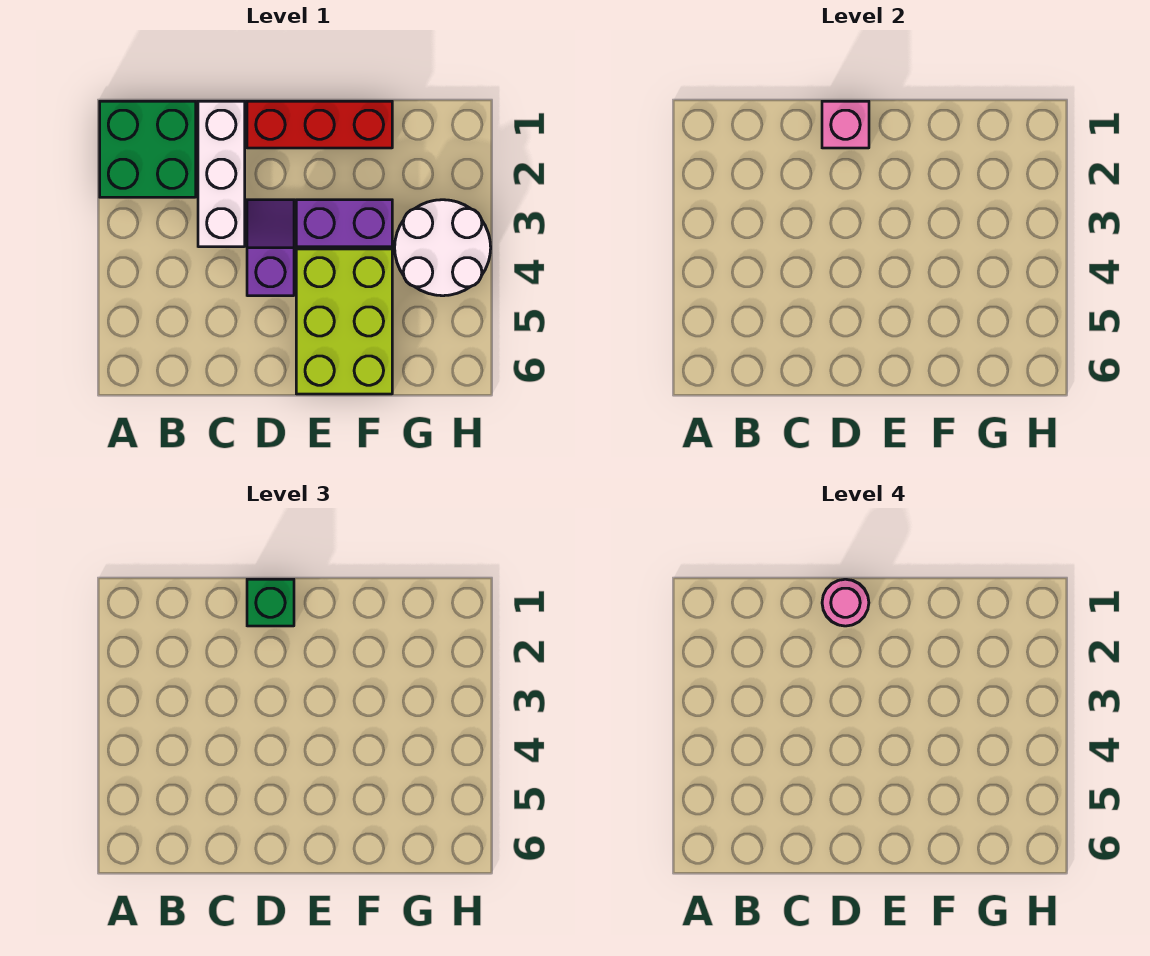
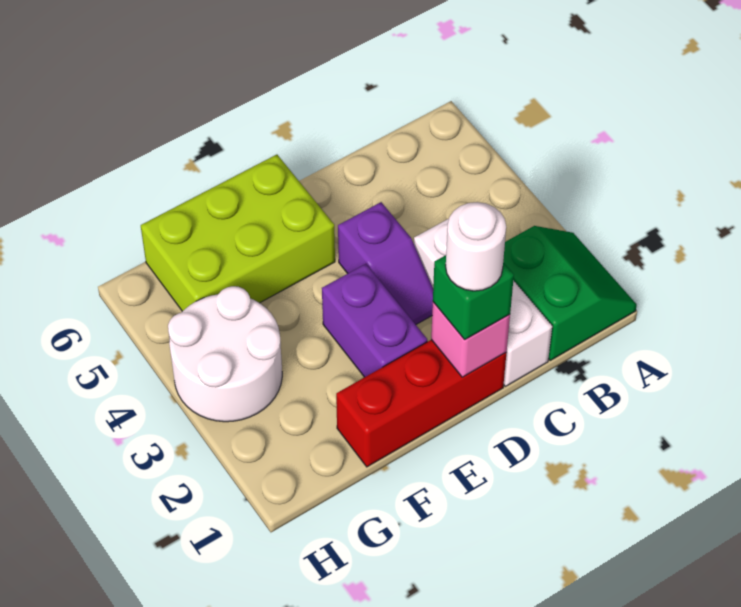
green brick A1:B2 level 1 -> green slope A1:B2 level 1 top B
pink round brick D1 level 4 -> white round brick D1 level 4
purple brick E3:F3 level 1 -> purple brick E2:E3 level 1
lime brick E4:F6 level 1 -> lime brick E5:G6 level 1

